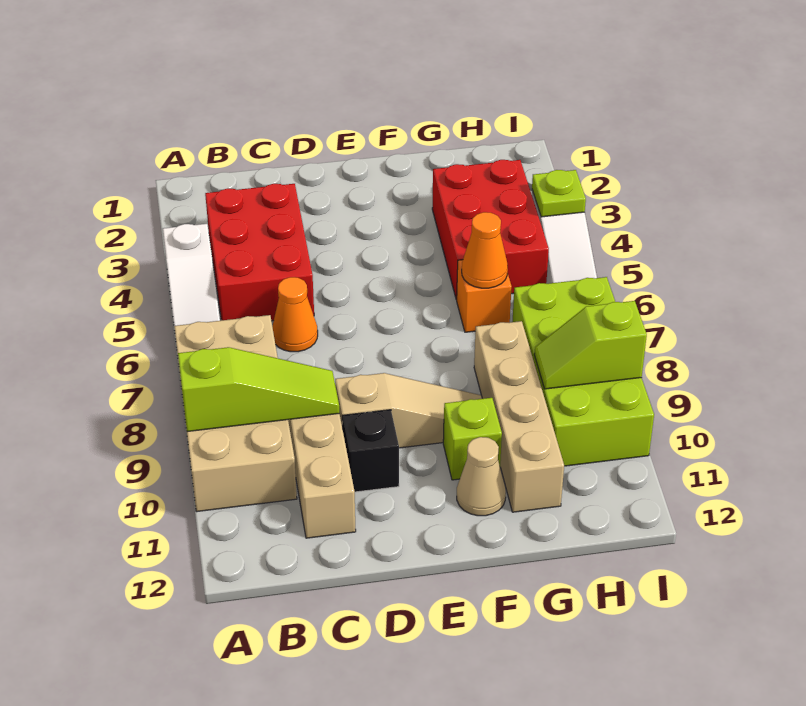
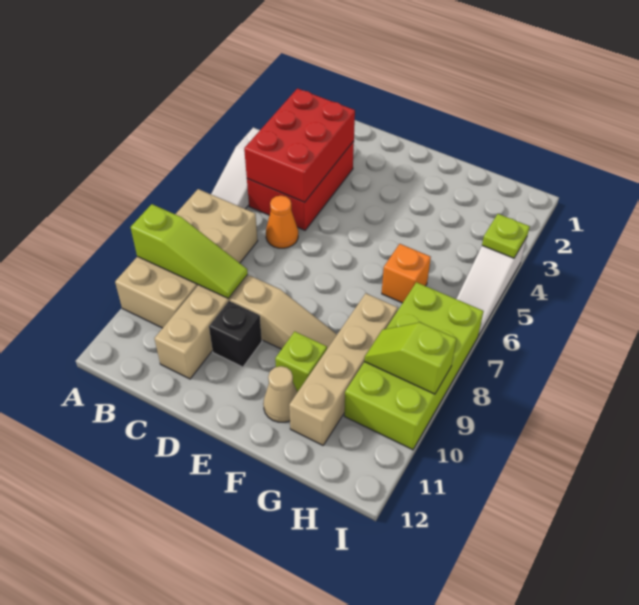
red brick G3:H5 level 1 -> red brick B3:C5 level 2
orange cone G6 level 2 -> none

